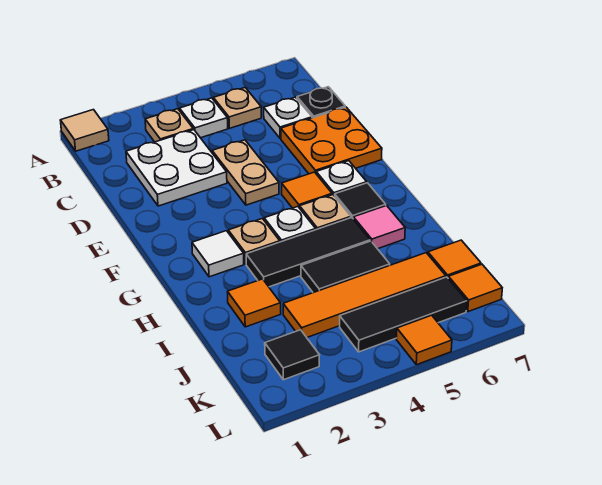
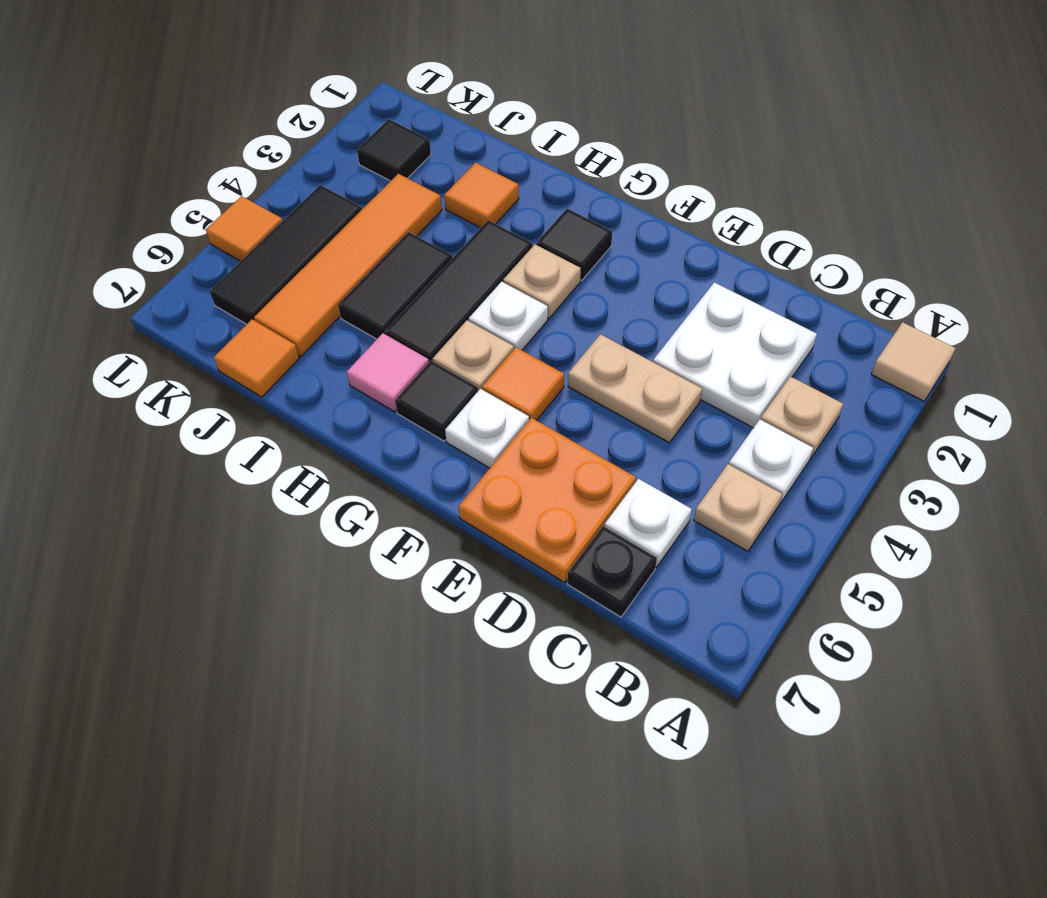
white tile G2 level 1 -> black tile G2 level 1
orange tile K7 level 1 -> none

